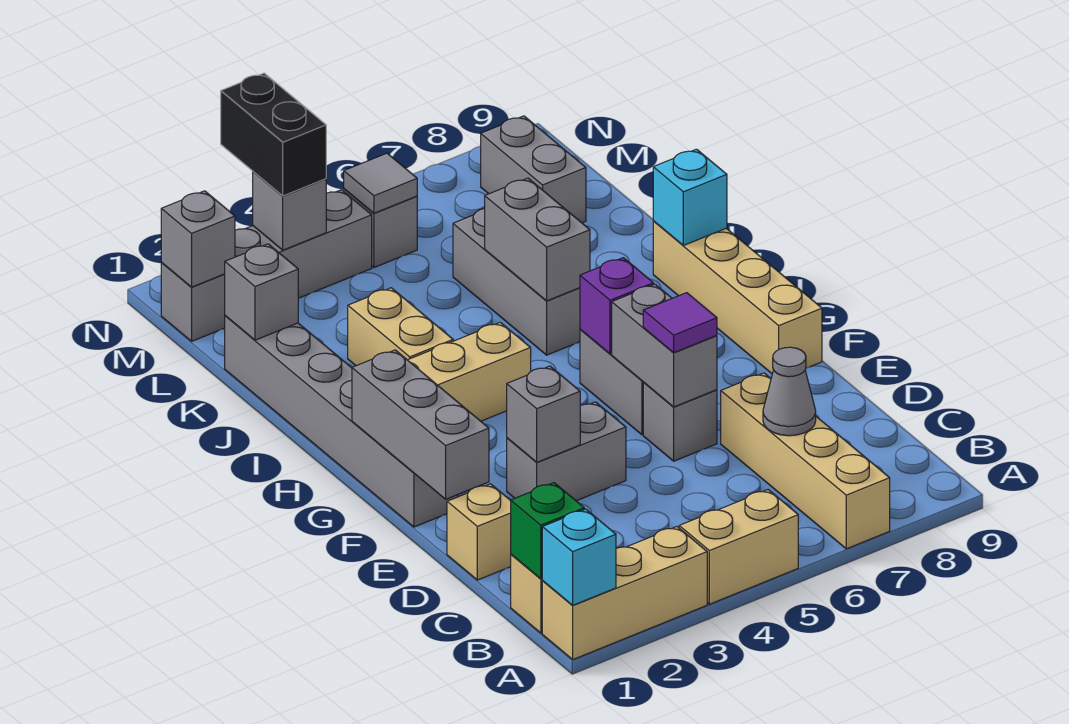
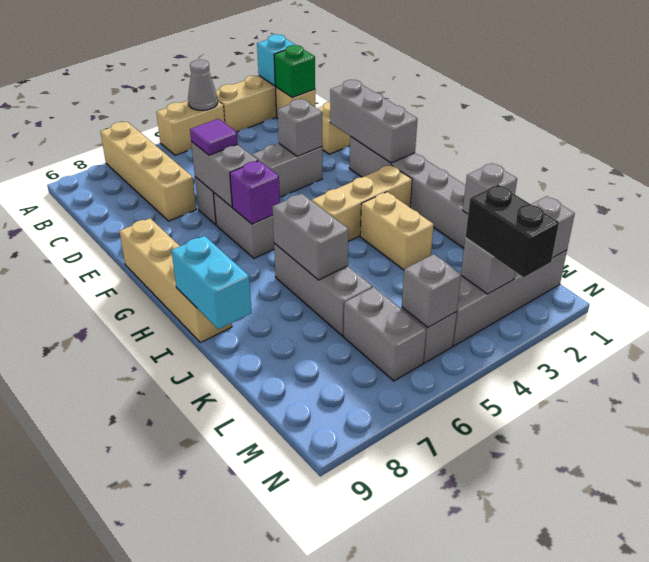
grey cone C7 level 2 -> grey cone A4 level 2
cyan brick I9 level 2 -> cyan brick I9:J9 level 2
grey brick L8:M8 level 1 -> grey brick L6:M6 level 1
grey tile M5 level 2 -> grey brick M5 level 2

